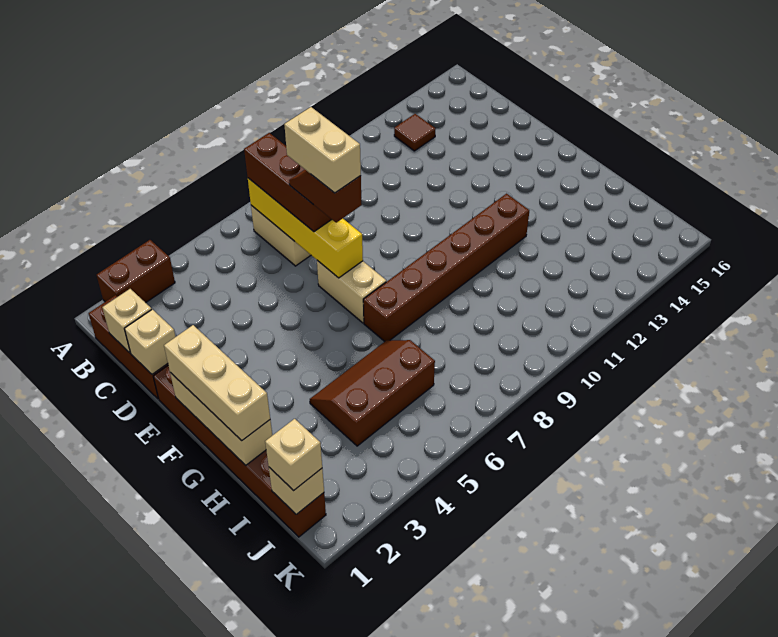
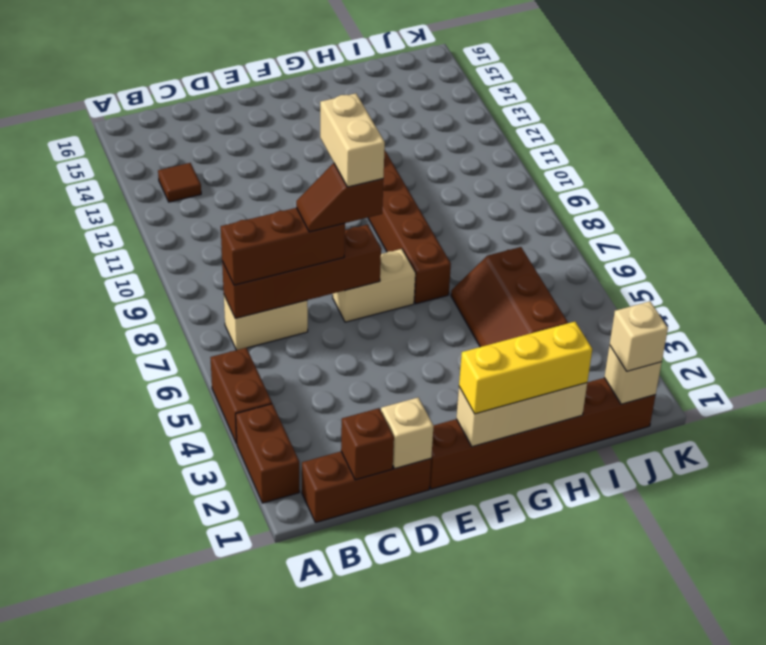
none -> brown brick A4:A5 level 1
yellow brick B7:E7 level 2 -> brown brick B7:E7 level 2
tan brick C1 level 2 -> brown brick C1 level 2
tan brick D7:E7 level 5 -> tan brick E7:E8 level 5
tan brick F1:H1 level 3 -> yellow brick F1:H1 level 3

